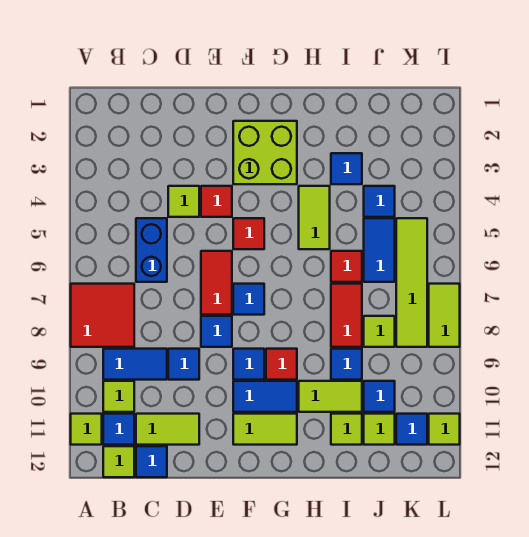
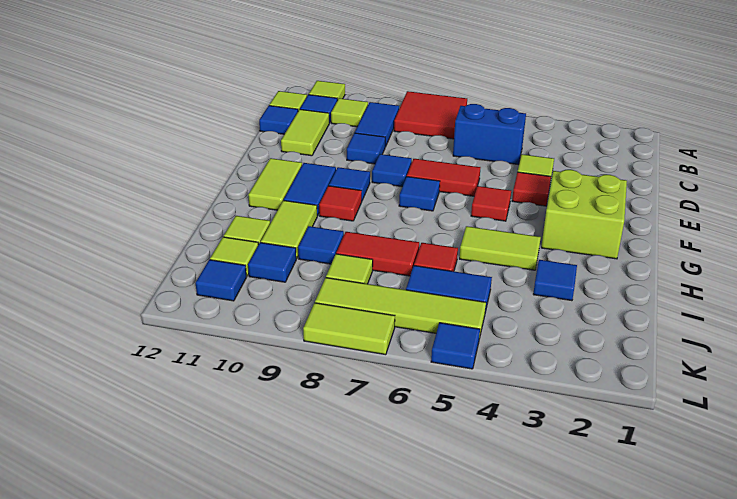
blue tile J4 level 1 -> blue tile L5 level 1
lime tile L11 level 1 -> none

